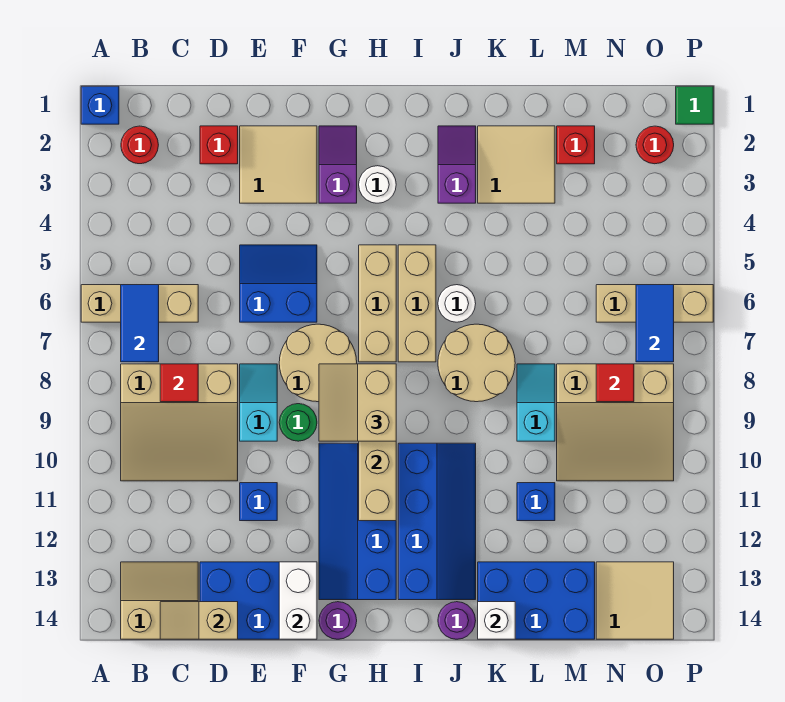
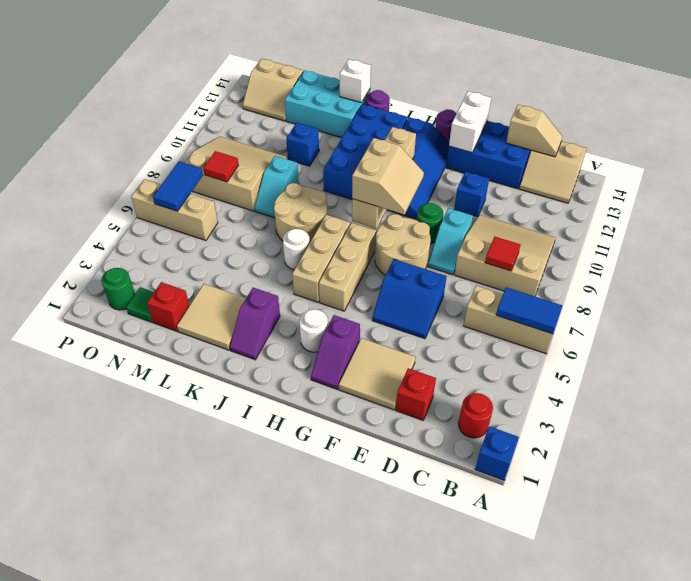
blue tile B6:B7 level 2 -> blue tile A6:B6 level 2
blue slope I10:J13 level 1 top I -> blue brick I10:J13 level 1
blue brick K13:M14 level 1 -> cyan brick K13:M14 level 1
tan tile N13:O14 level 1 -> tan slope N13:O14 level 1 top 14
red round brick O2 level 1 -> green round brick O2 level 1
green tile P1 level 1 -> green tile N2 level 1

